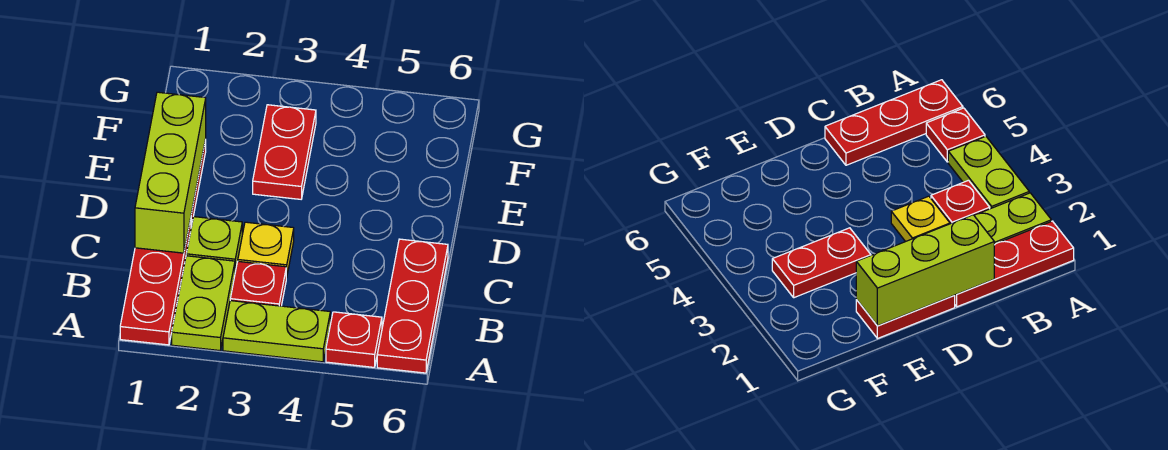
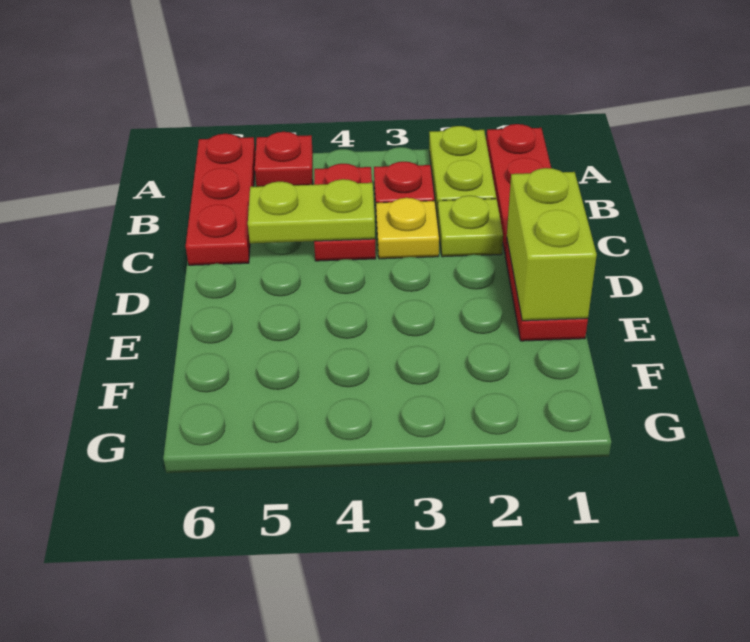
lime plate A3:A4 level 1 -> lime plate C4:C5 level 2
lime brick C1:E1 level 2 -> lime brick D1:E1 level 2
red plate E3:F3 level 1 -> red plate B4:C4 level 1

